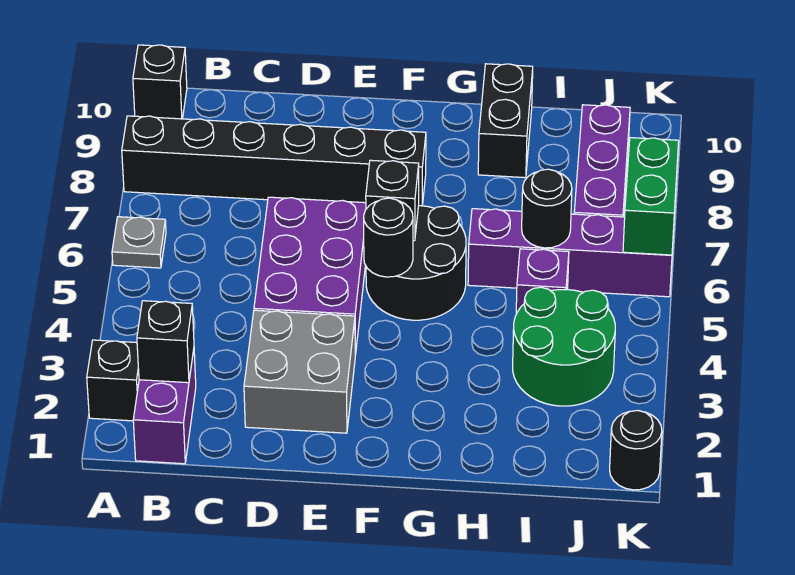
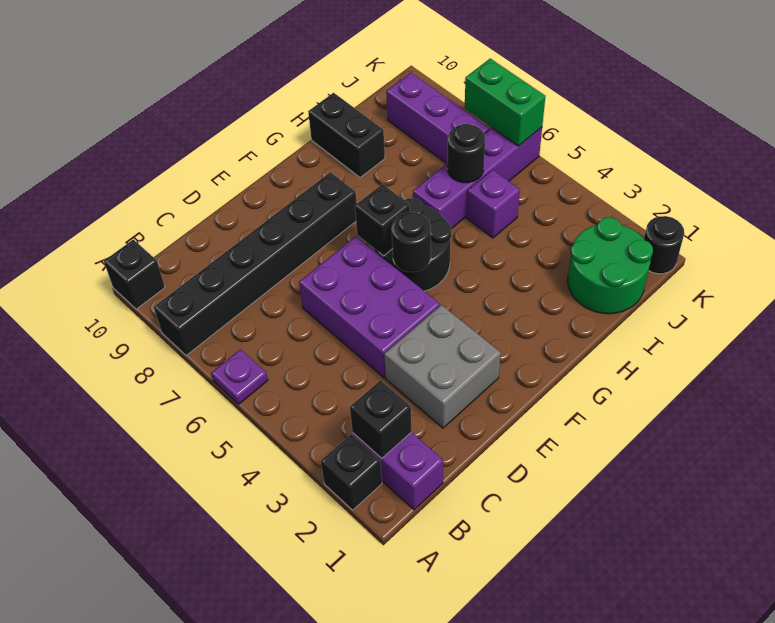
grey plate A6 level 1 -> purple plate A6 level 1
green round brick I3:J4 level 1 -> green round brick I1:J2 level 1

